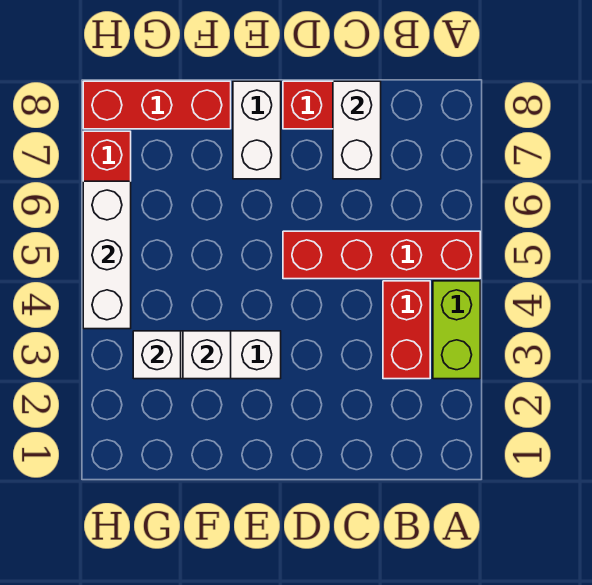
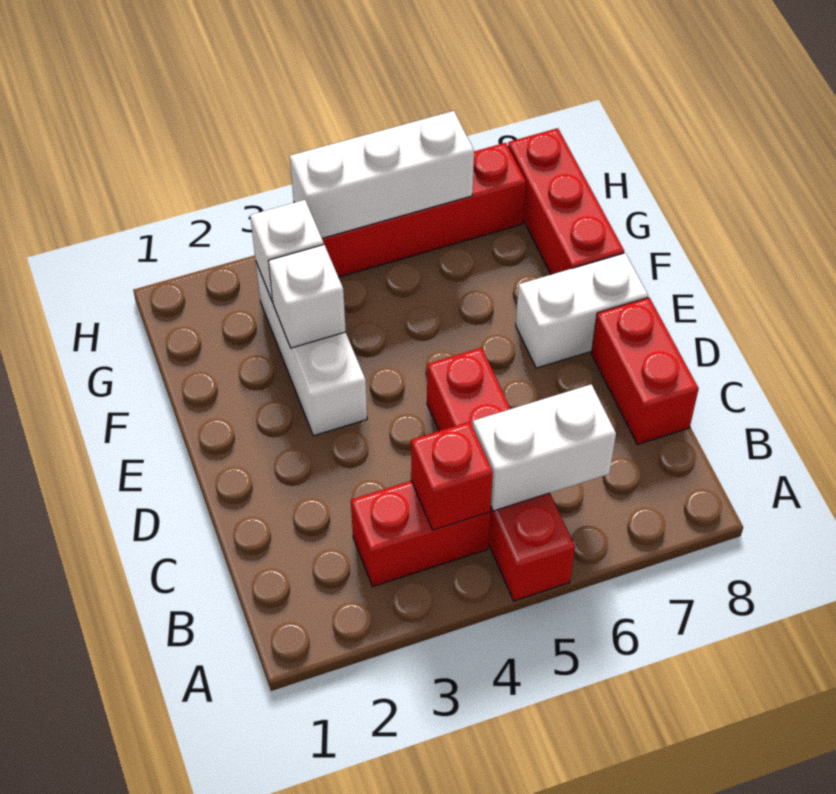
lime brick A3:A4 level 1 -> none
none -> red brick B4 level 2
white brick C7:C8 level 2 -> white brick B5:B6 level 2

